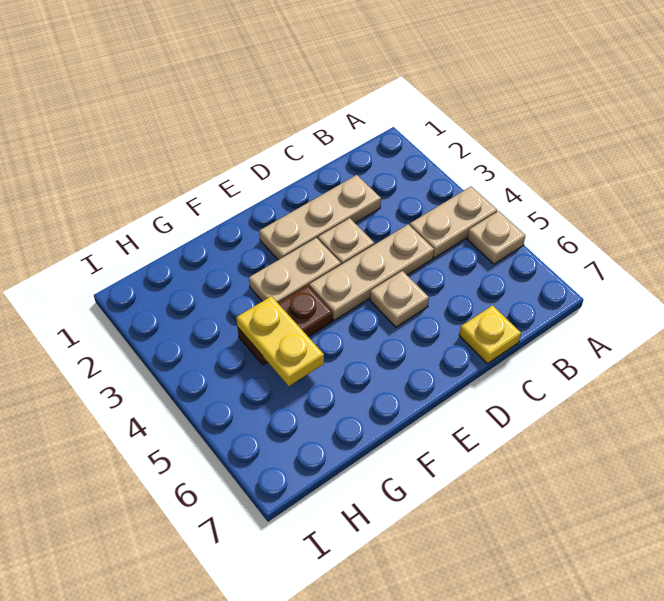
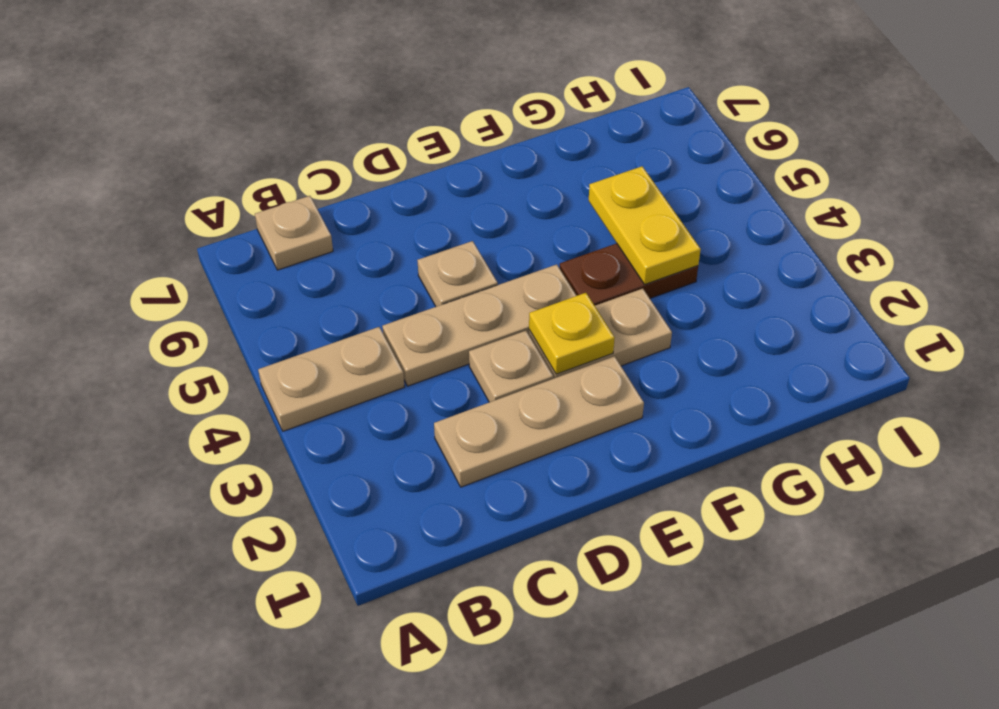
tan plate A5 level 1 -> tan plate B7 level 1
yellow plate C7 level 1 -> yellow plate E3 level 2

